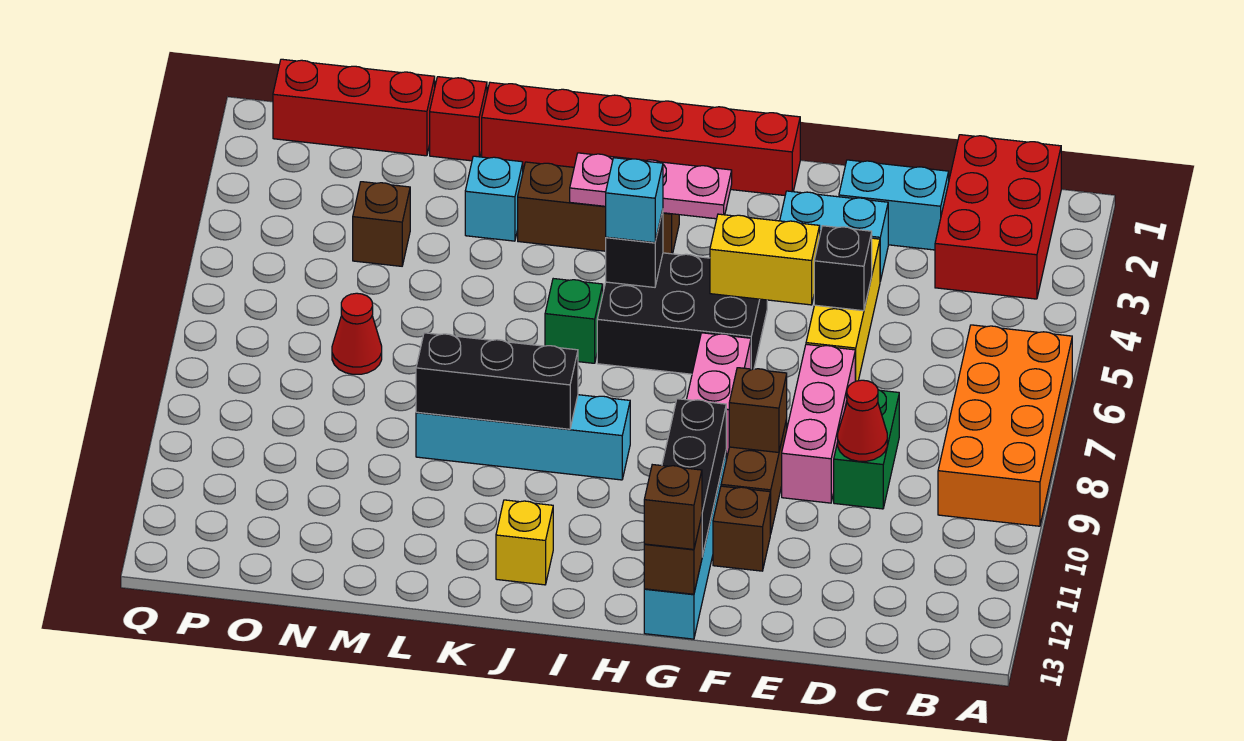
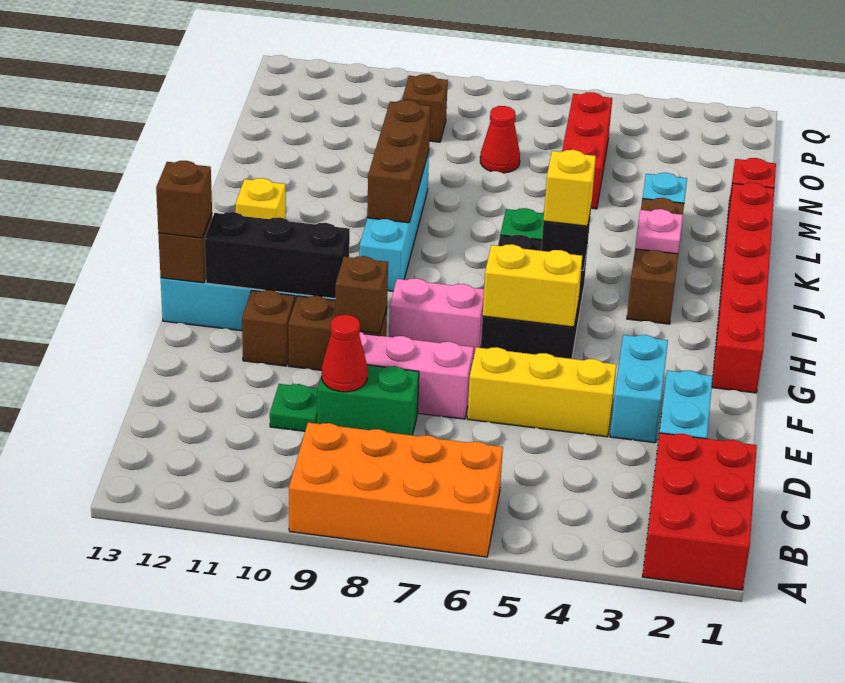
red brick B1:C3 level 1 -> red brick A1:C2 level 1
none -> green plate D10 level 1
black brick E5 level 2 -> none
yellow brick F5:G5 level 2 -> yellow brick G5:G6 level 2
pink plate H3:J3 level 2 -> pink plate J3 level 2
cyan brick I5 level 3 -> yellow brick I5 level 3
black brick J9:L9 level 2 -> brown brick J9:L9 level 2
red brick N1:P1 level 1 -> red brick M5:O5 level 1
brown brick N4 level 1 -> brown brick O9 level 1

